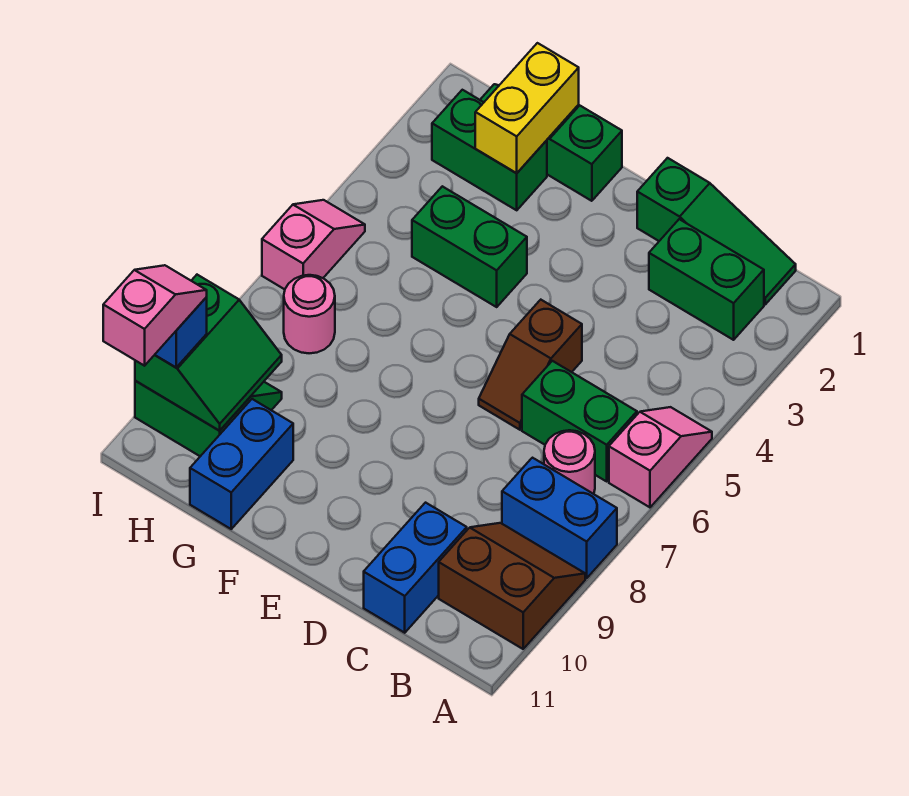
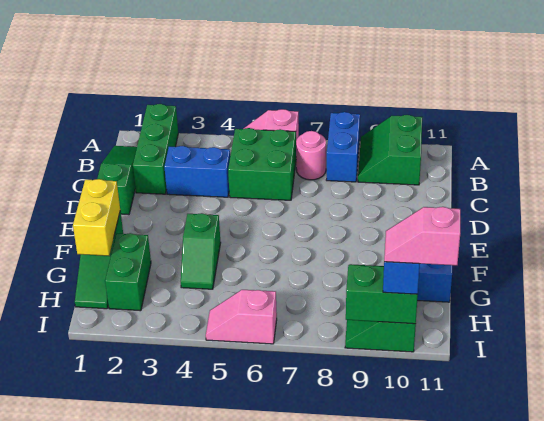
brown slope A9:B10 level 1 top 10 -> green slope A9:B10 level 1 top 10
green brick B2:C2 level 1 -> green brick A2:C2 level 1
green brick B6:C6 level 1 -> green brick B5:C6 level 1
blue brick C10:C11 level 1 -> blue brick C3:C4 level 1
brown slope D5:D6 level 1 top 5 -> none
green brick F4:G4 level 1 -> green slope F4:G4 level 1 top F
yellow brick G1:G2 level 2 -> yellow brick F1:G1 level 2
pink round brick H7 level 1 -> none

